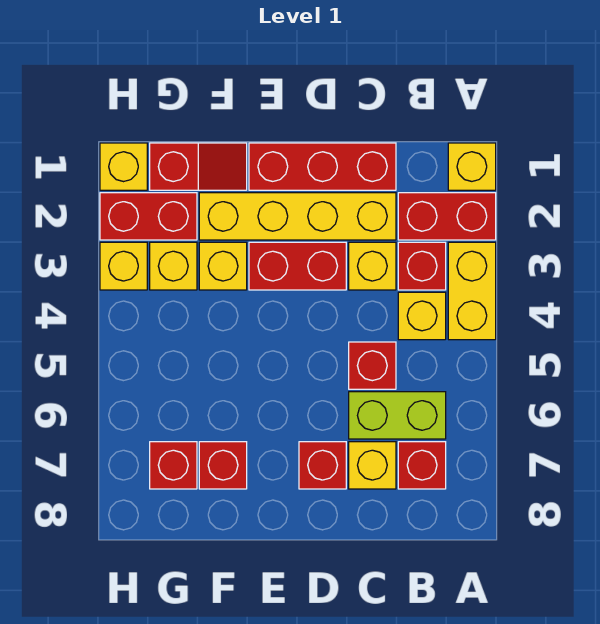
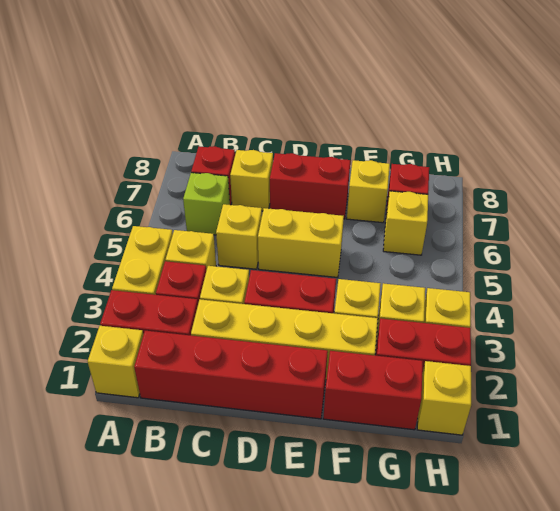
lime brick B6:C6 level 1 -> lime brick B6 level 1
red brick C1:E1 level 1 -> red brick B1:E1 level 1
red brick C5 level 1 -> yellow brick C5 level 1
none -> yellow brick D5:E5 level 1
red brick D7 level 1 -> red brick D7:E7 level 1
red slope F1:G1 level 1 top G -> red brick F1:G1 level 1
red brick F7 level 1 -> yellow brick F7 level 1
none -> yellow brick G6 level 1

